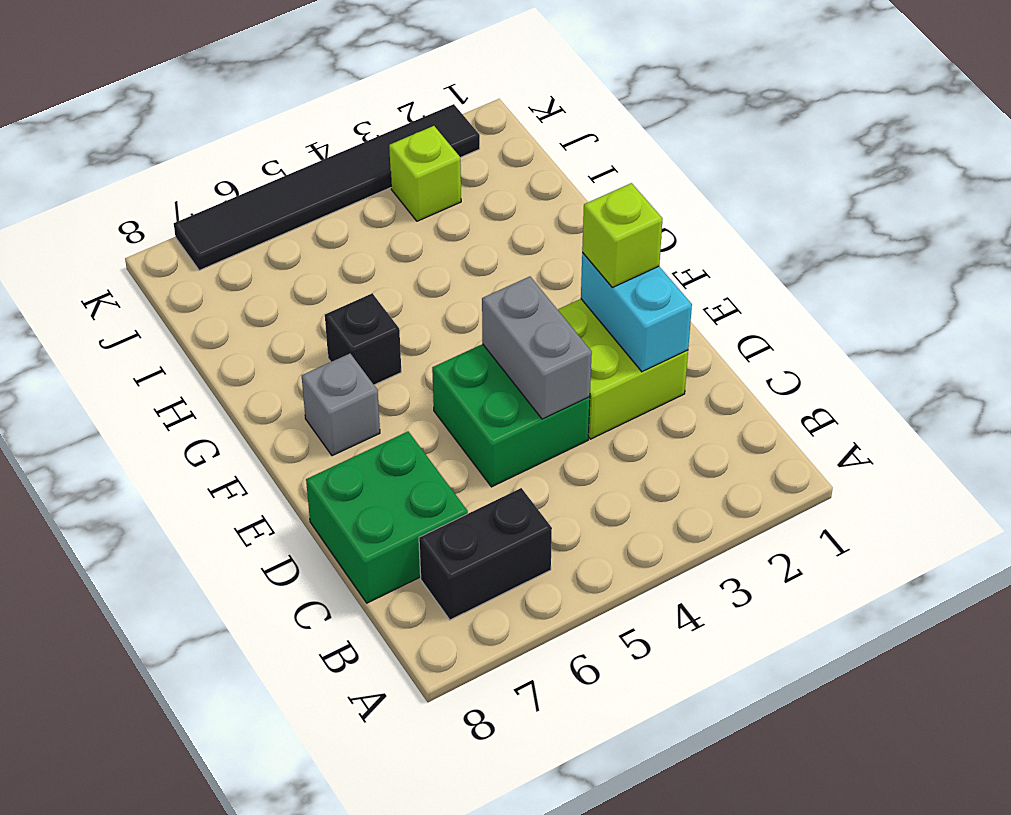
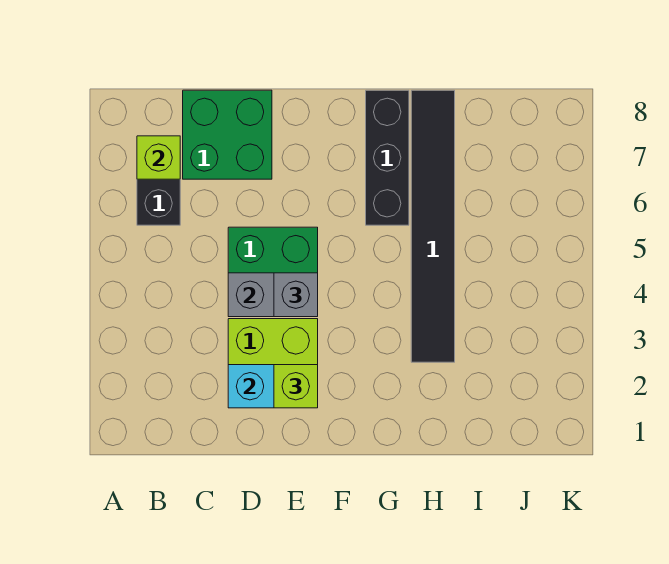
grey brick F7 level 1 -> grey brick E4 level 3
black brick G6 level 1 -> black brick G6:G8 level 1
lime brick J3 level 1 -> lime brick B7 level 2
black tile K2:K7 level 1 -> black tile H3:H8 level 1

